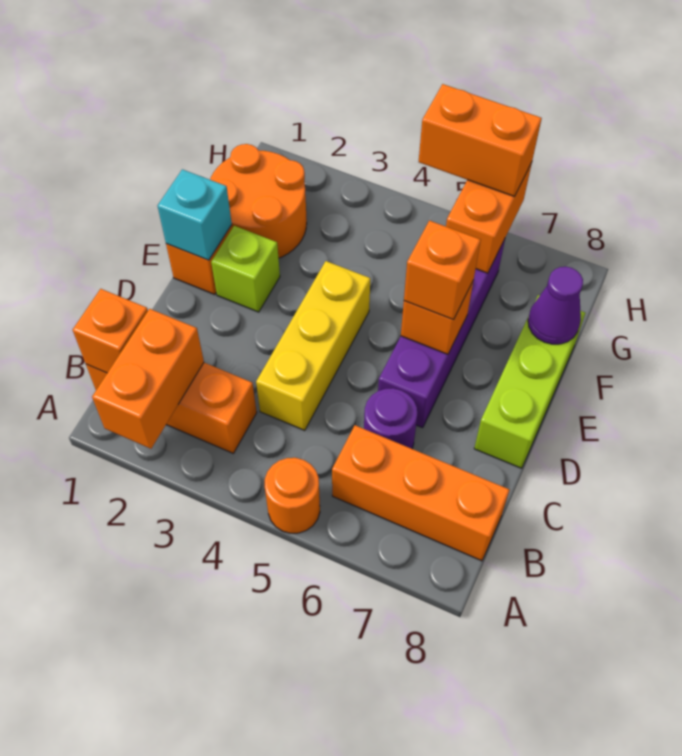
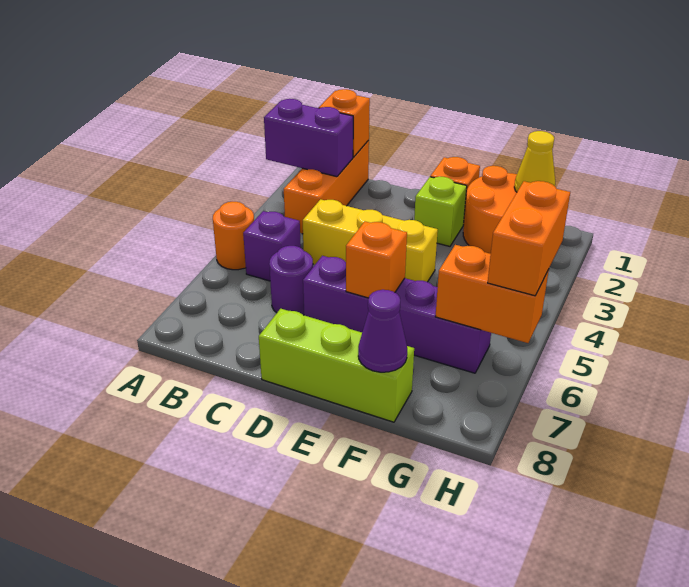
orange brick A2:B2 level 2 -> purple brick A2:B2 level 2
none -> purple brick B5 level 1
orange brick B6:B8 level 1 -> none
cyan brick E1 level 2 -> none
orange brick E6 level 3 -> none
none -> yellow cone G1 level 2

